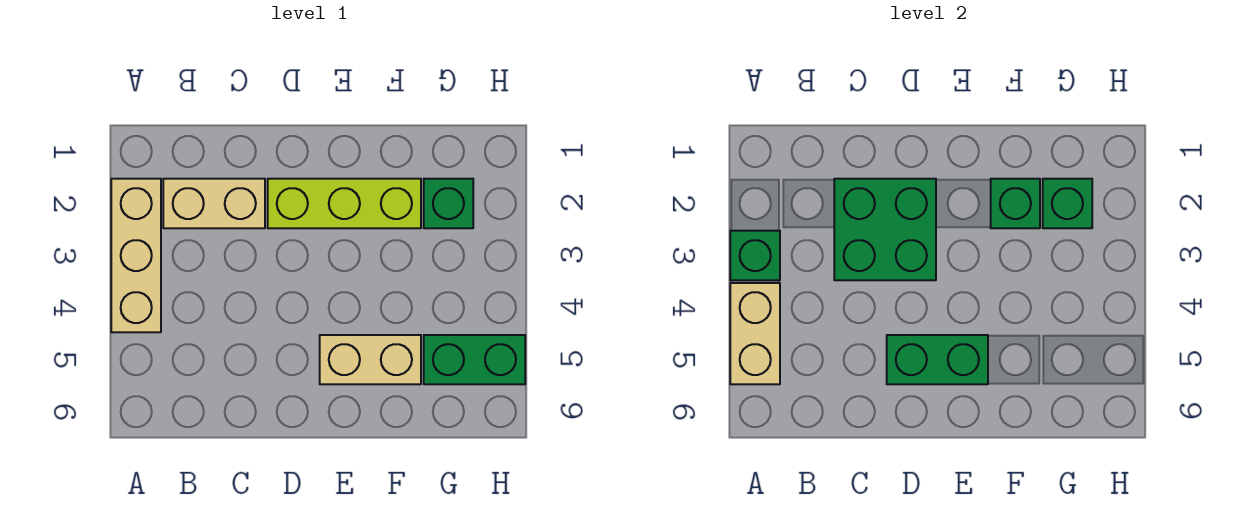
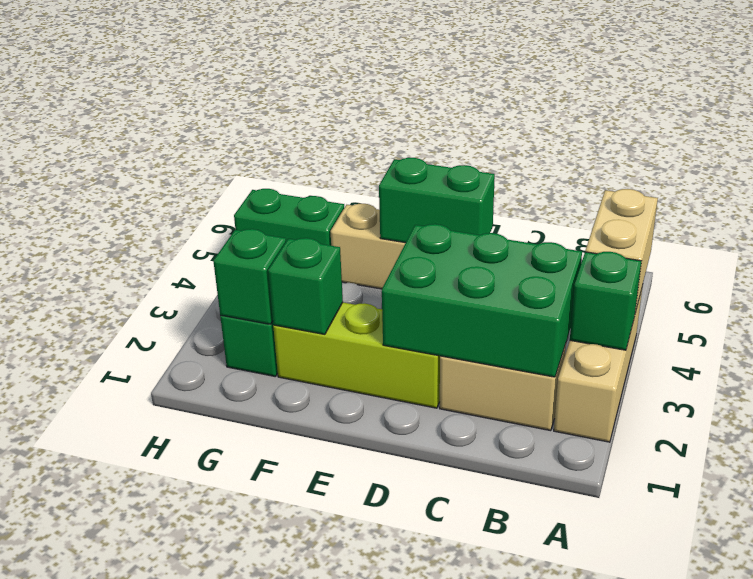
green brick C2:D3 level 2 -> green brick B2:D3 level 2

